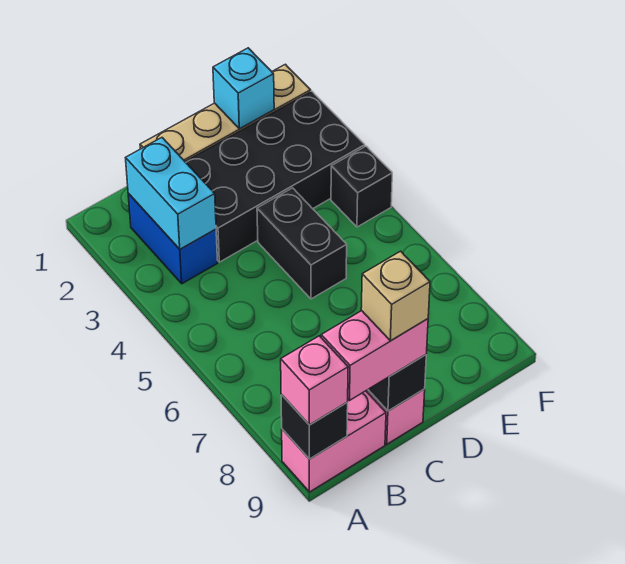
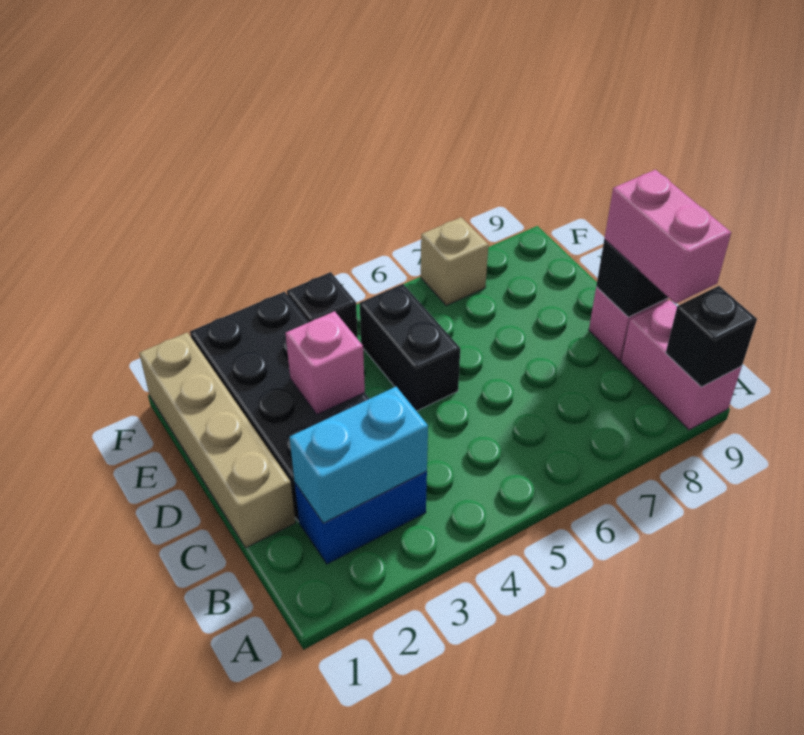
pink brick A9 level 3 -> pink brick D3 level 2
tan brick C9 level 4 -> tan brick F7 level 1
black brick D4:D5 level 1 -> black brick D5:E5 level 1
cyan brick E1 level 2 -> none

